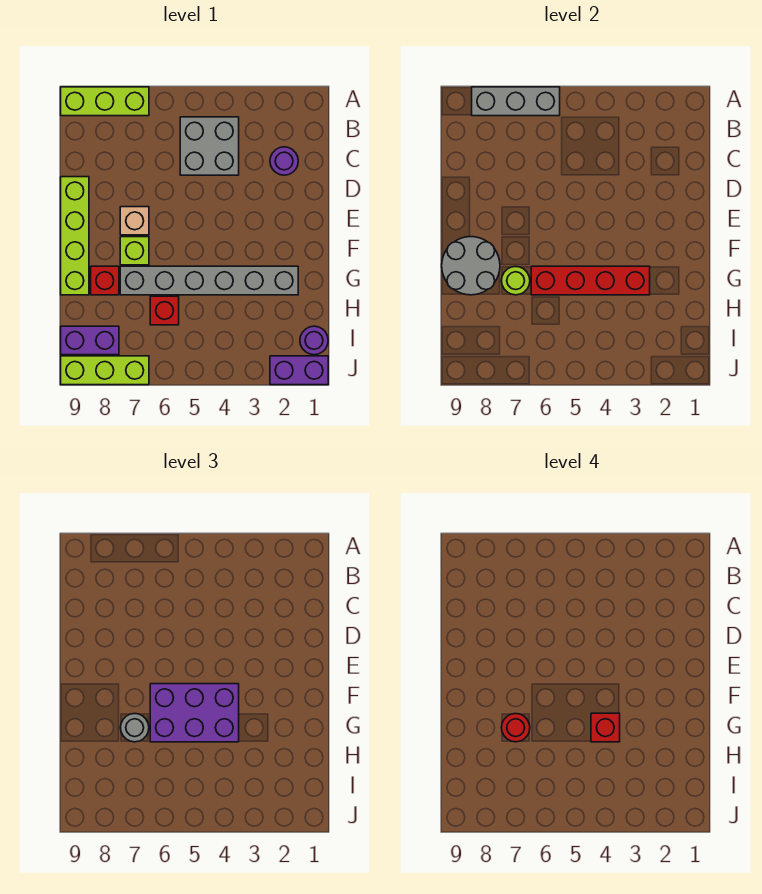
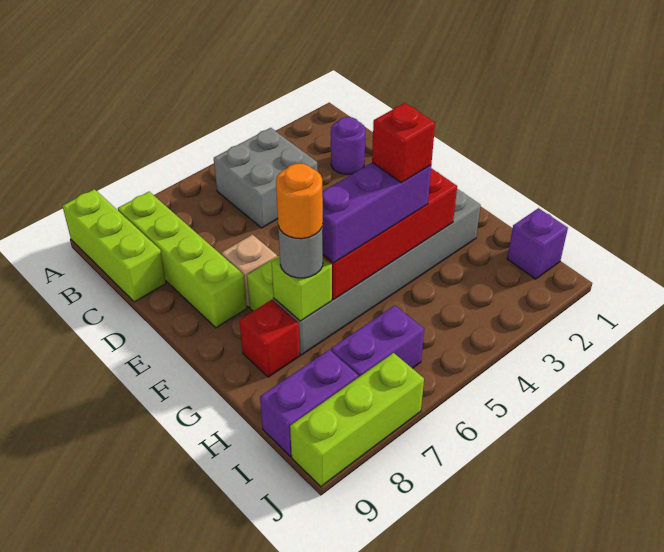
grey brick A6:A8 level 2 -> none
lime brick A7:A9 level 1 -> lime brick A9:C9 level 1
lime brick D9:G9 level 1 -> lime brick B8:E8 level 1
purple brick F4:G6 level 3 -> purple brick G4:G6 level 3
grey round brick F8:G9 level 2 -> none
lime round brick G7 level 2 -> lime brick G7 level 2
red round brick G7 level 4 -> orange round brick G7 level 4
red brick H6 level 1 -> none
purple round brick I1 level 1 -> purple brick I1 level 1
purple brick J1:J2 level 1 -> purple brick I6:I7 level 1

